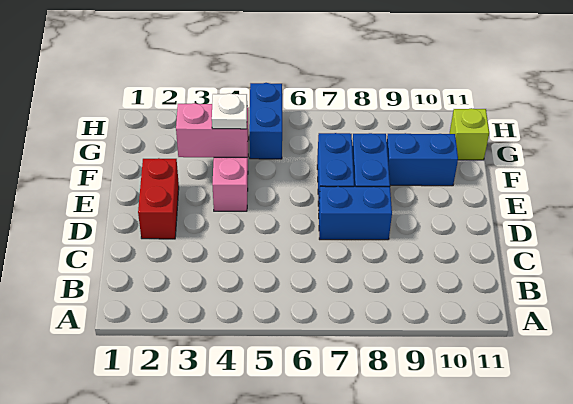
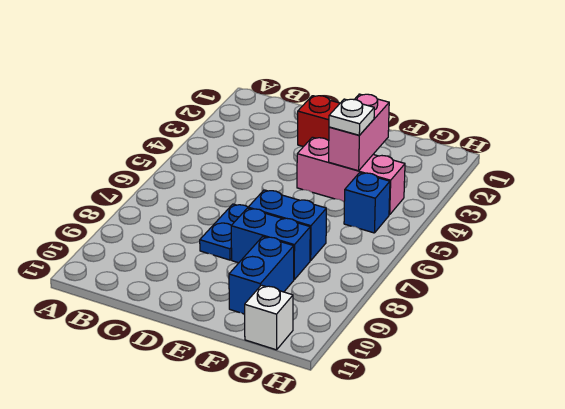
blue brick D7:D8 level 1 -> blue plate D7:D8 level 1
blue brick G5:H5 level 1 -> blue brick G5 level 1
lime brick G11 level 1 -> white brick G11 level 1

